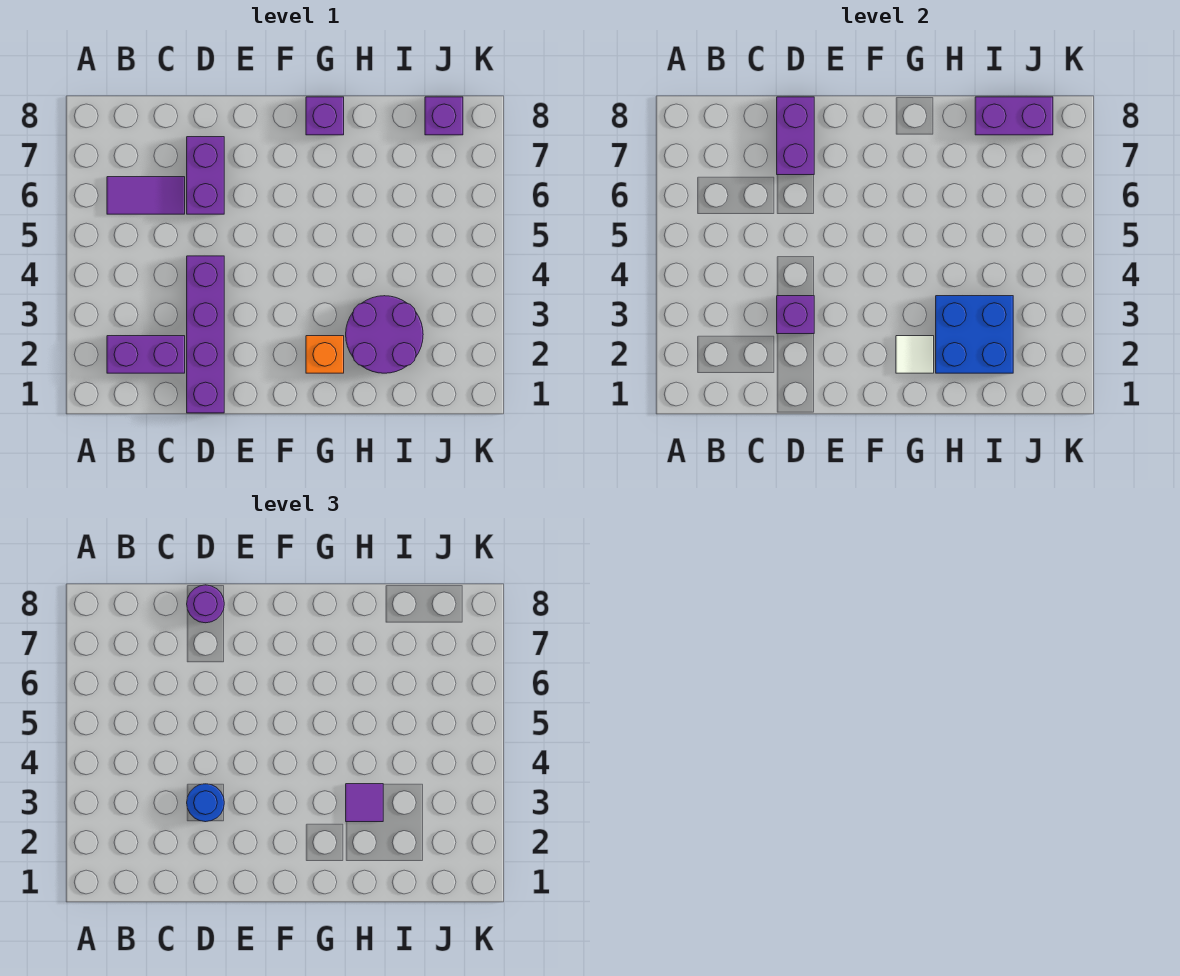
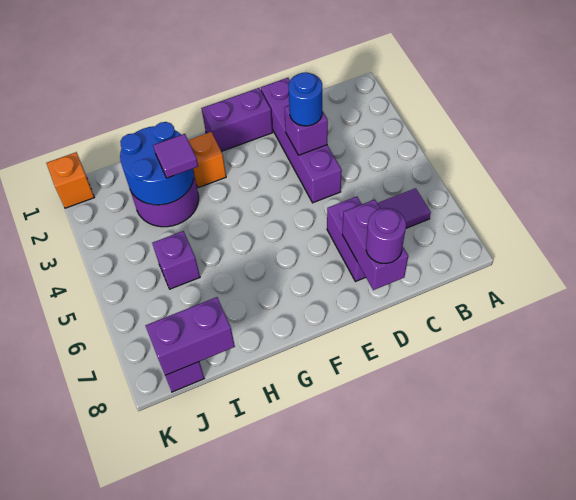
purple brick B2:C2 level 1 -> purple brick E1:F1 level 1
white tile G2 level 2 -> none
purple brick G8 level 1 -> purple brick I5 level 1
blue brick H2:I3 level 2 -> blue round brick H2:I3 level 2
none -> orange brick K1 level 1

